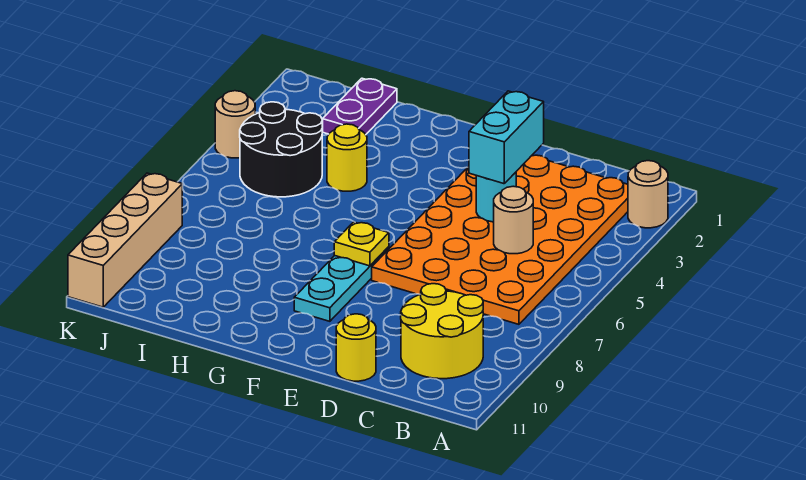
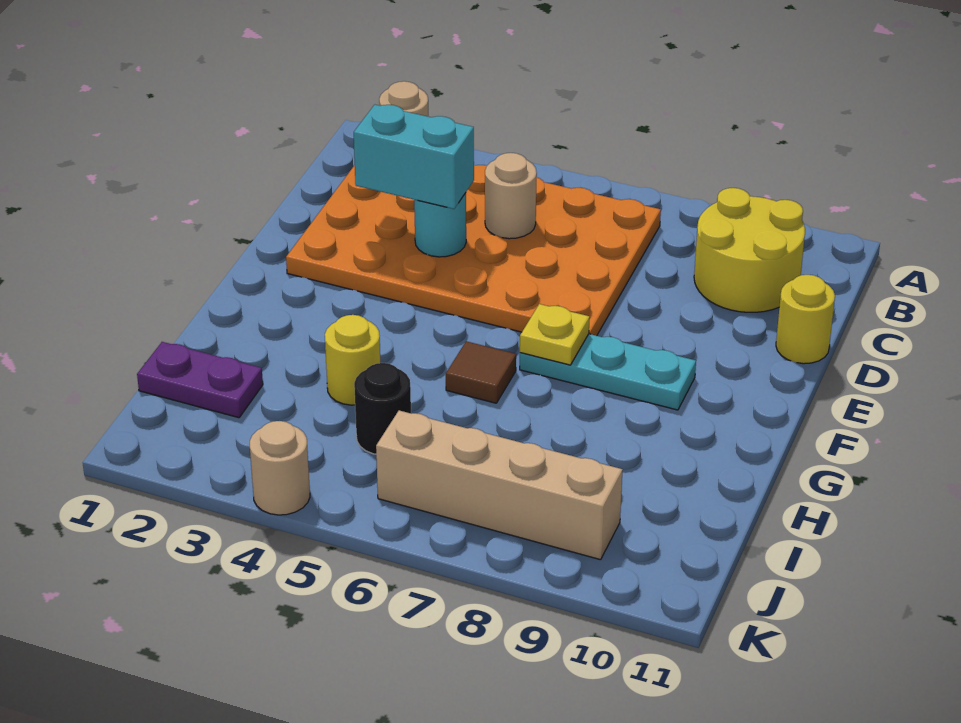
none -> brown tile G6 level 1
black round brick I4:J5 level 1 -> black round brick I5 level 1
tan brick K8:K11 level 1 -> tan brick J6:J9 level 1

